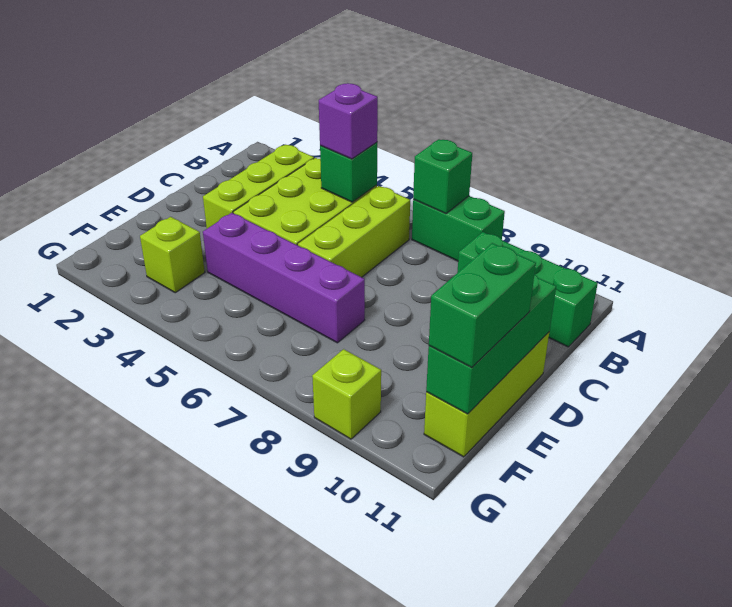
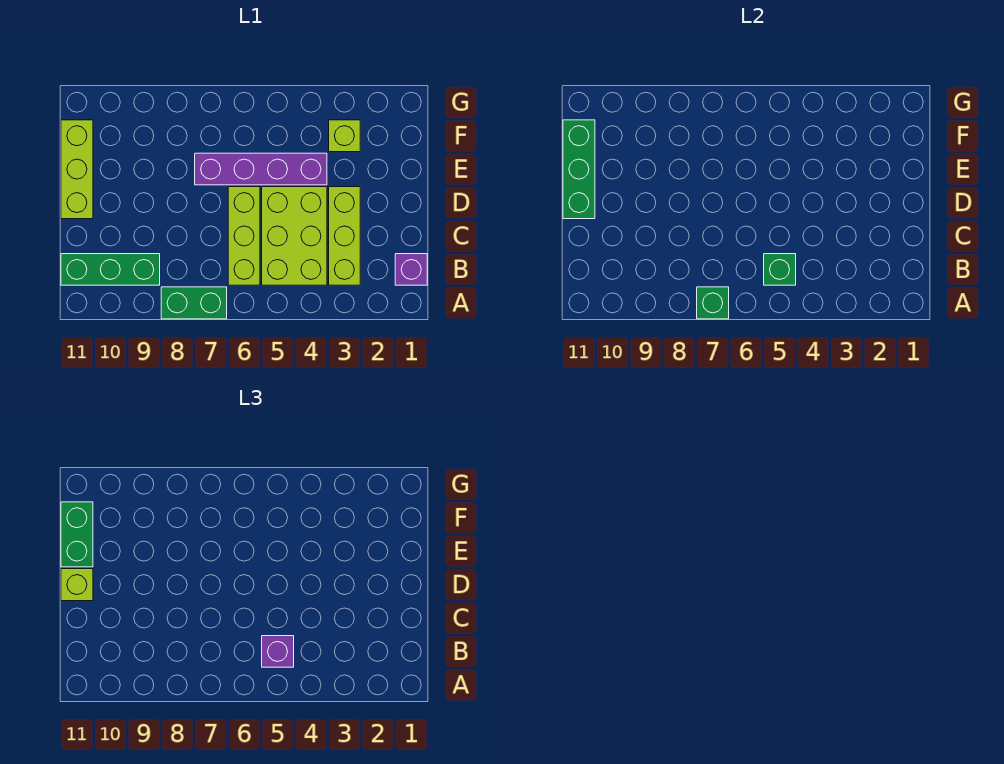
none -> purple brick B1 level 1
lime brick G9 level 1 -> lime brick D11 level 3

